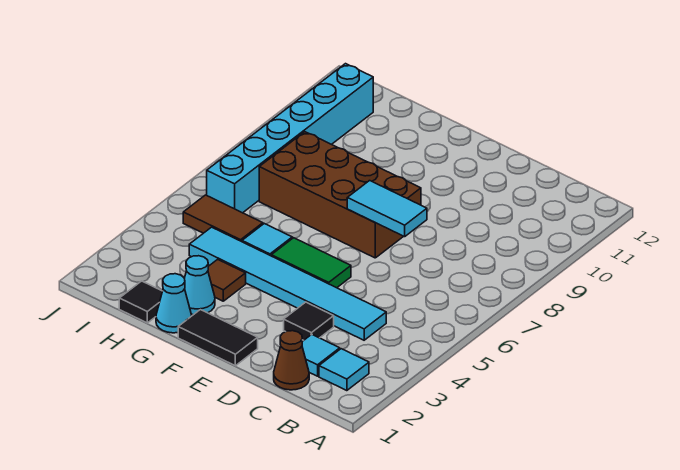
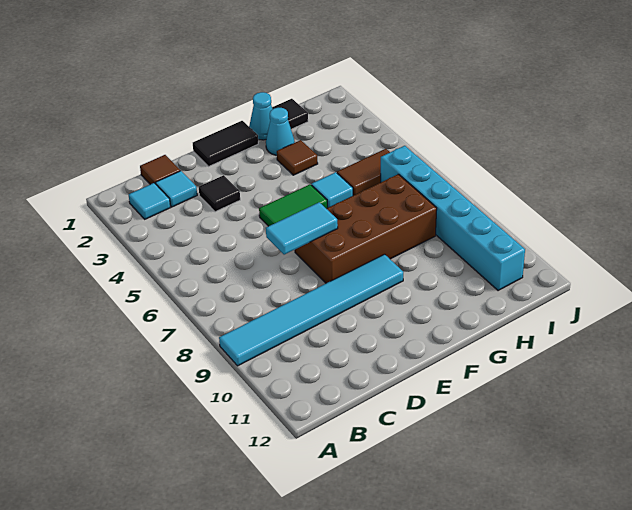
brown cone C1 level 1 -> brown tile C1 level 1
cyan tile C4:H4 level 1 -> cyan tile A9:F9 level 1

